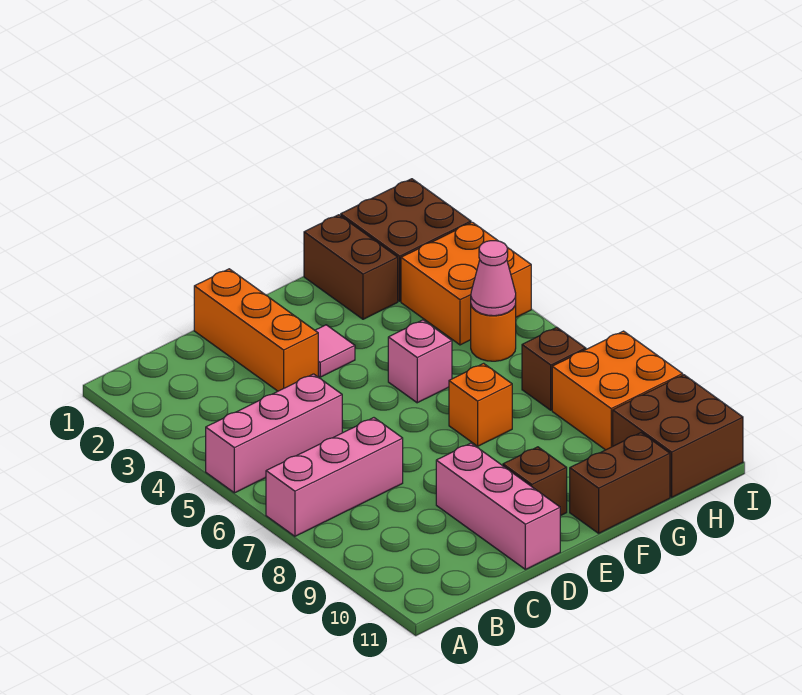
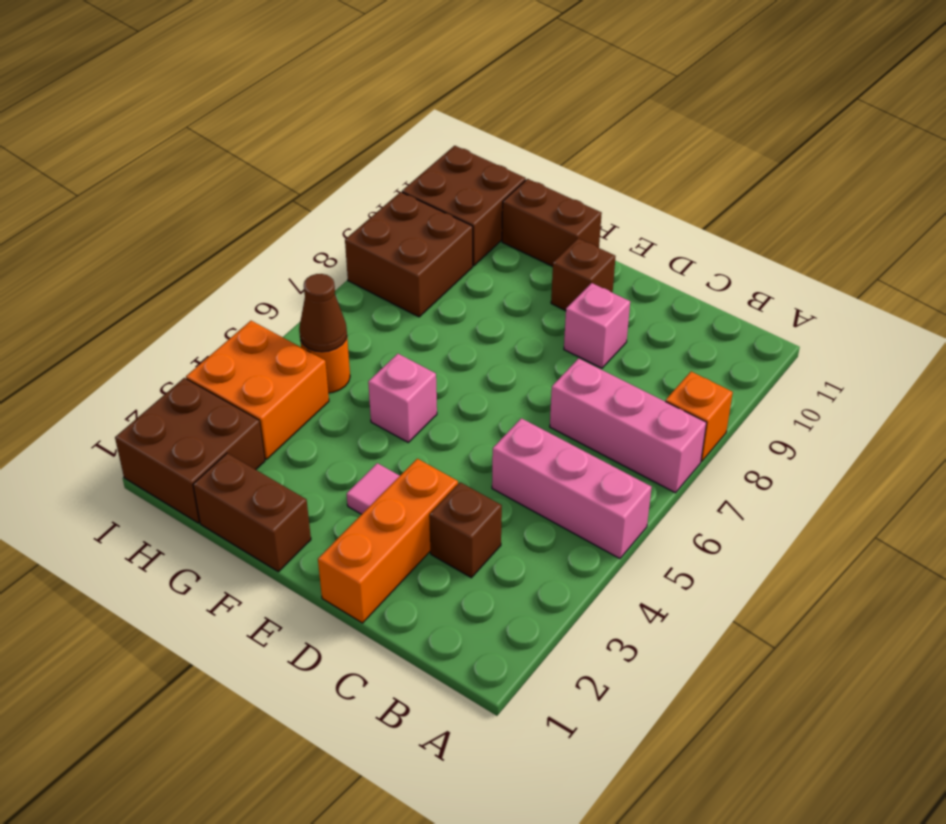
pink brick D9:D11 level 1 -> pink brick D9 level 1
orange brick F7 level 1 -> orange brick A8 level 1
brown brick G1:G2 level 1 -> brown brick F1:G1 level 1
pink cone H5 level 2 -> brown cone H5 level 2
brown brick H7 level 1 -> brown brick C3 level 1
orange brick H8:I9 level 1 -> brown brick H8:I9 level 1

